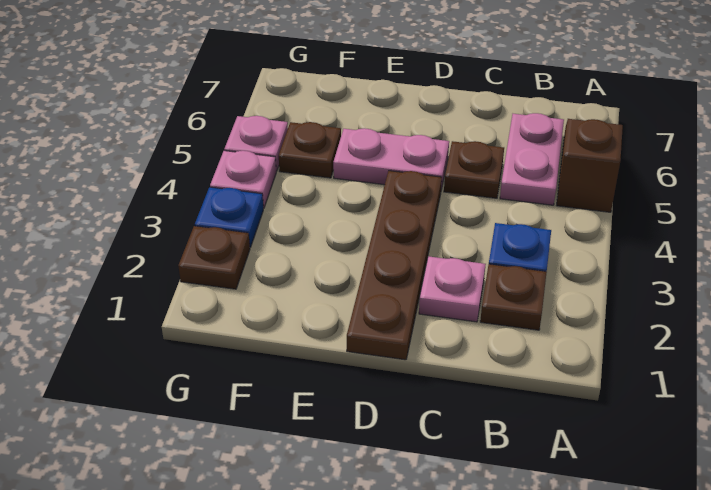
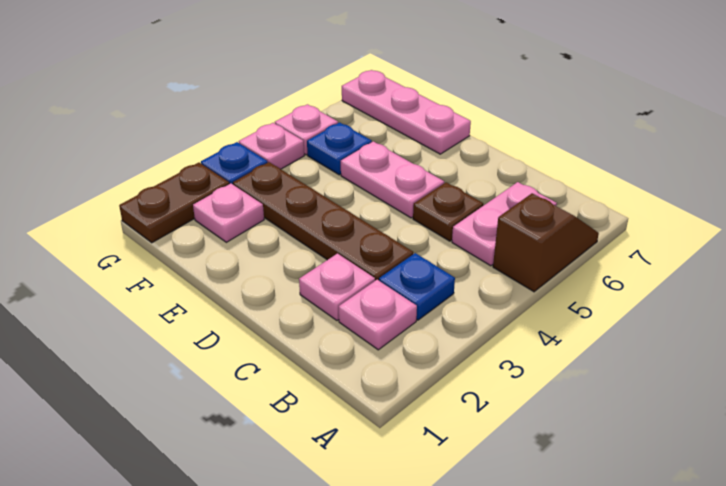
brown plate B2 level 1 -> pink plate B2 level 1
brown plate D1:D4 level 1 -> brown plate C3:F3 level 1
none -> pink plate E7:G7 level 1
none -> pink plate F2 level 1
brown plate F5 level 1 -> blue plate F5 level 1
brown plate G2 level 1 -> brown plate G1:G2 level 1

